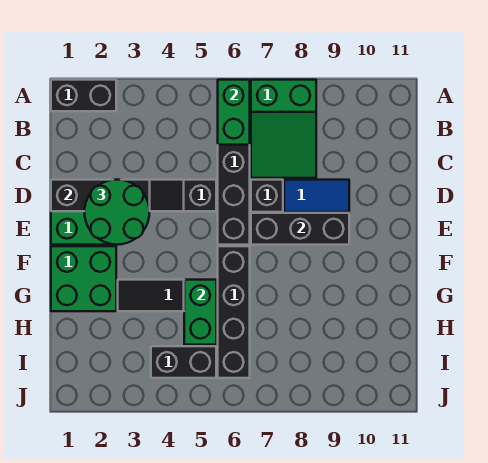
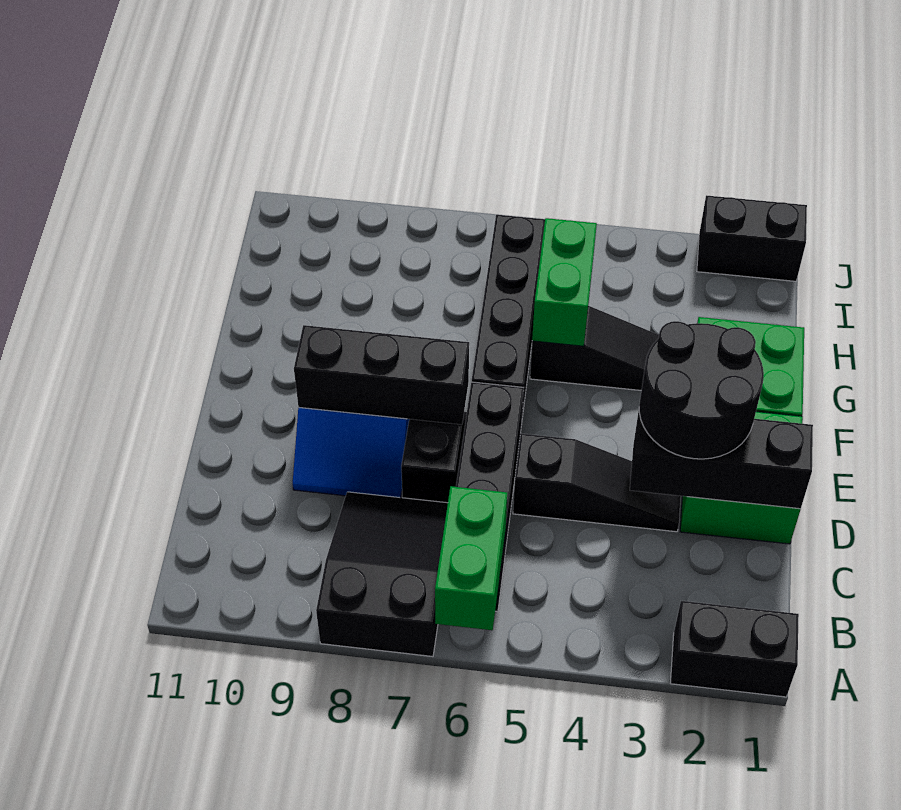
green slope A7:C8 level 1 top A -> black slope A7:C8 level 1 top A
green round brick D2:E3 level 3 -> black round brick D2:E3 level 3
black brick I4:I5 level 1 -> black brick J1:J2 level 1

